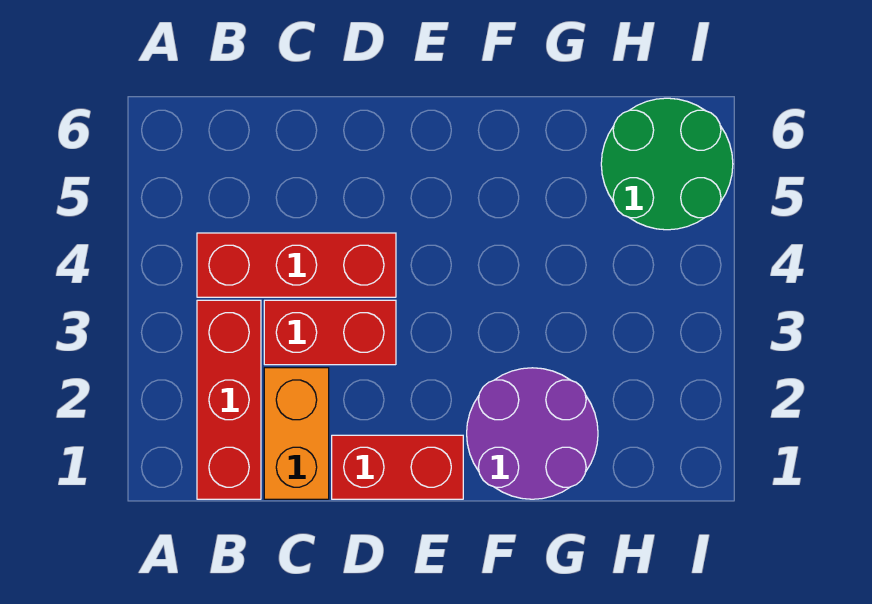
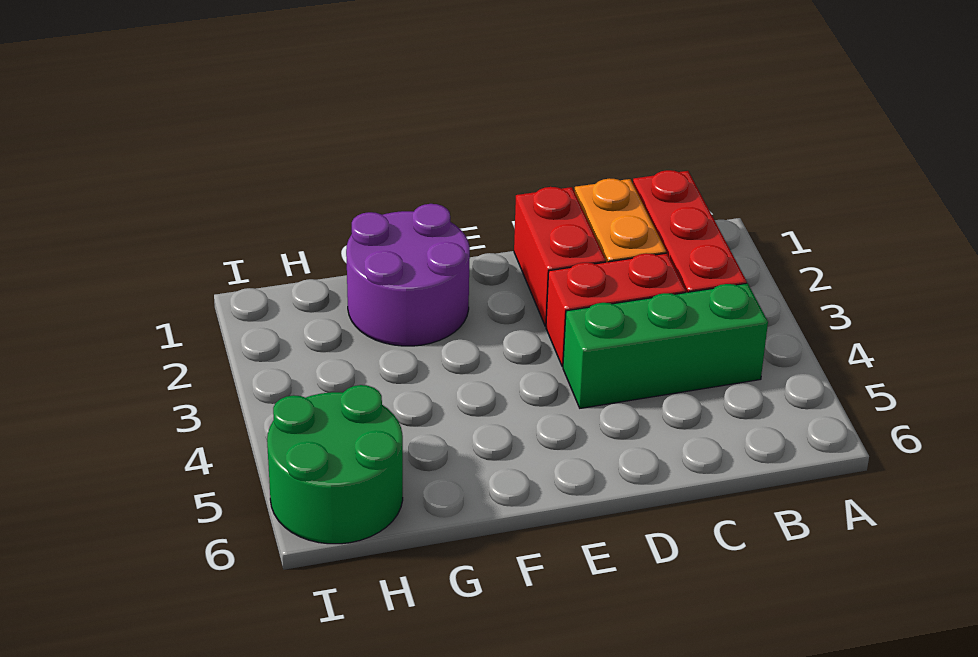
red brick B4:D4 level 1 -> green brick B4:D4 level 1
red brick D1:E1 level 1 -> red brick D1:D2 level 1

